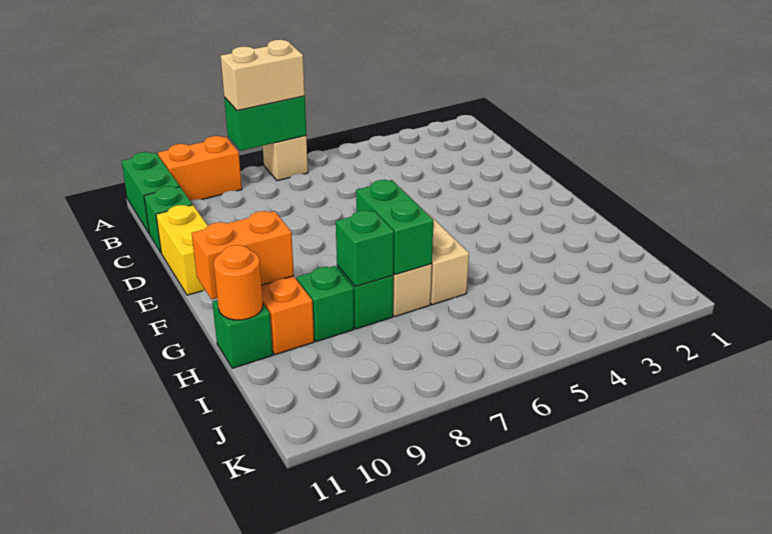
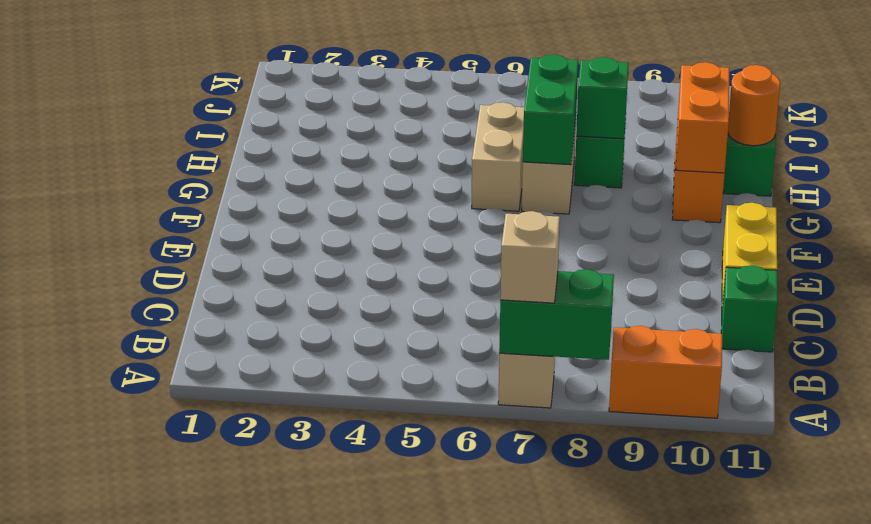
tan brick A7:A8 level 3 -> tan brick A7 level 3
green brick A11:B11 level 1 -> none
orange brick G10:G11 level 2 -> orange brick G10:H10 level 2
green brick H9 level 1 -> none

